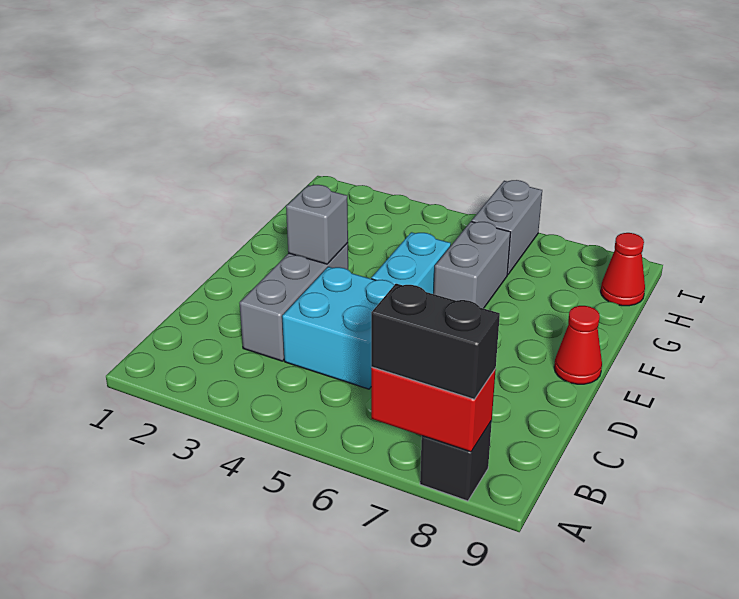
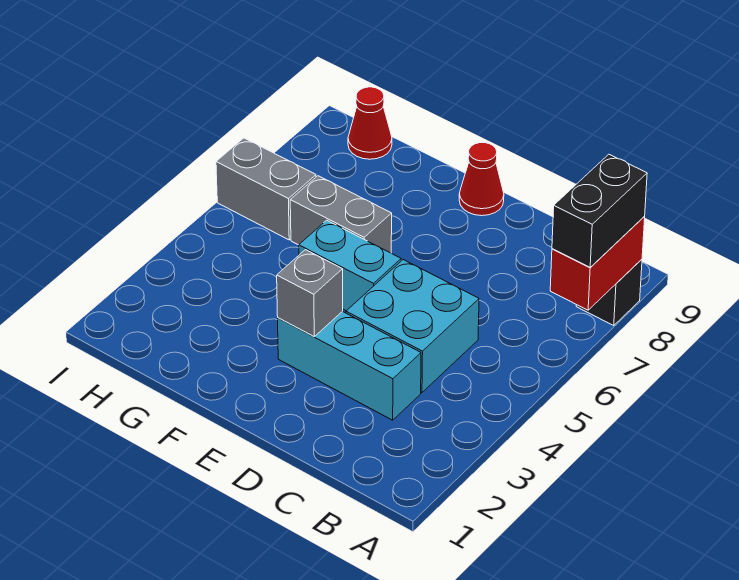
grey brick C3:E3 level 1 -> cyan brick C3:E3 level 1

